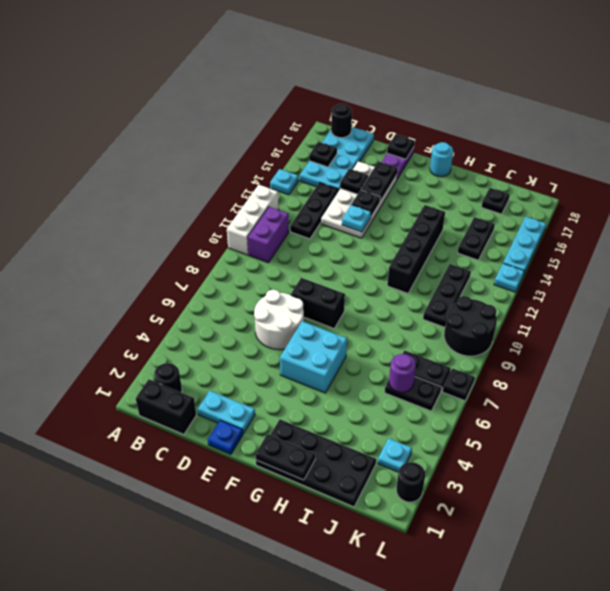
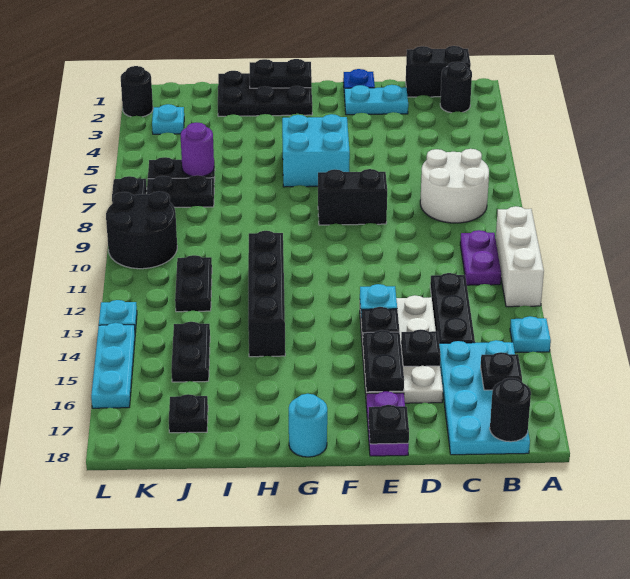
purple brick B10:B11 level 1 -> purple plate B10:B11 level 1
white round brick D6:E7 level 1 -> white round brick B7:C8 level 1
black plate G1:J2 level 1 -> black plate G1:I2 level 1
black plate J10:J12 level 1 -> black plate J11:J12 level 1

